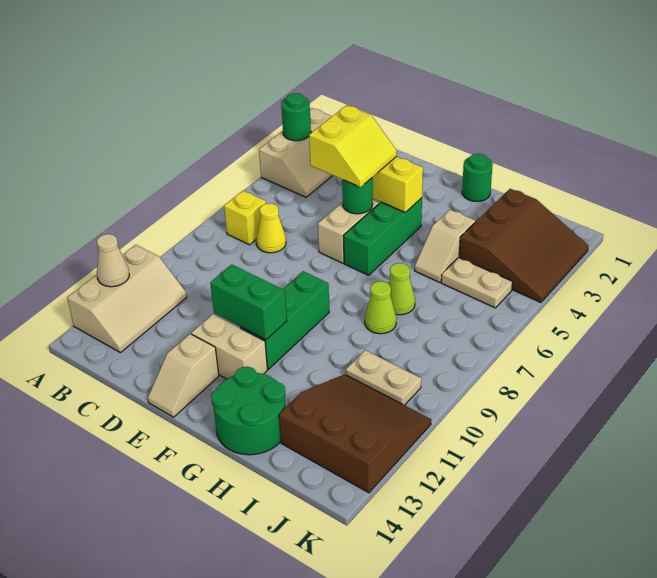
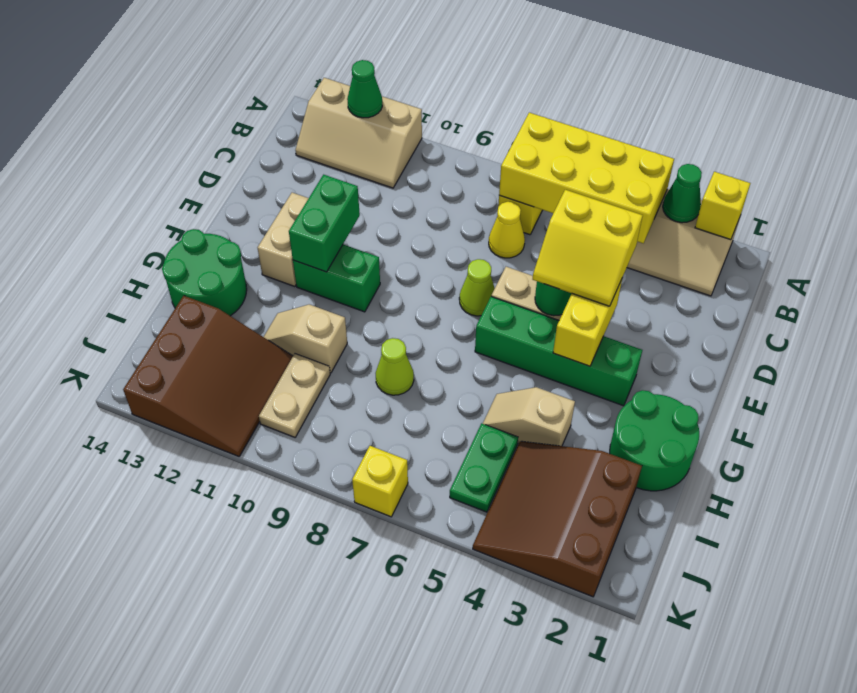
none -> yellow brick A2 level 2
green round brick A3 level 2 -> green cone A3 level 2
none -> yellow brick A4:B7 level 2
tan cone A12 level 2 -> green cone A12 level 2
tan slope E13:E14 level 1 top 13 -> tan slope H10:H11 level 1 top 10
green brick F4:F6 level 1 -> green brick F3:F6 level 1
green brick F9:F11 level 1 -> green brick F10:F11 level 1
green round brick G1 level 1 -> green round brick G1:H2 level 1
lime cone H7 level 1 -> lime cone E7 level 1
brown slope I2:K4 level 1 top I -> brown slope I2:K4 level 1 top 2
tan plate I5:J5 level 1 -> green plate I5:J5 level 1
none -> yellow brick K7 level 1

